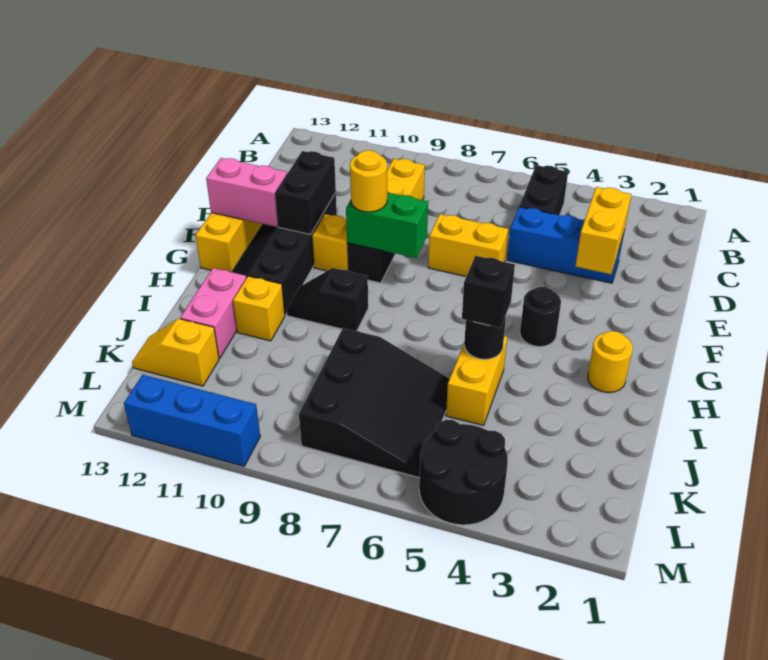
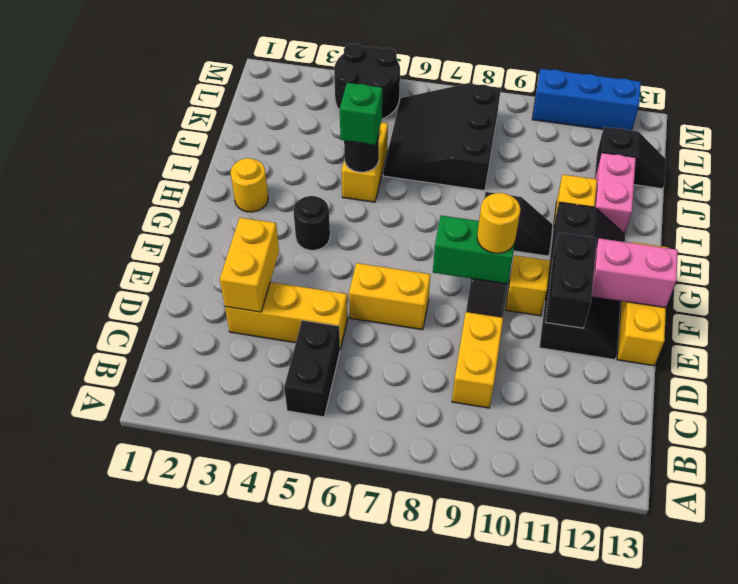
blue brick D3:D5 level 1 -> yellow brick D3:D5 level 1
black brick I5 level 3 -> green brick I5 level 3
yellow slope K12:K13 level 1 top 12 -> black slope K12:K13 level 1 top 12

